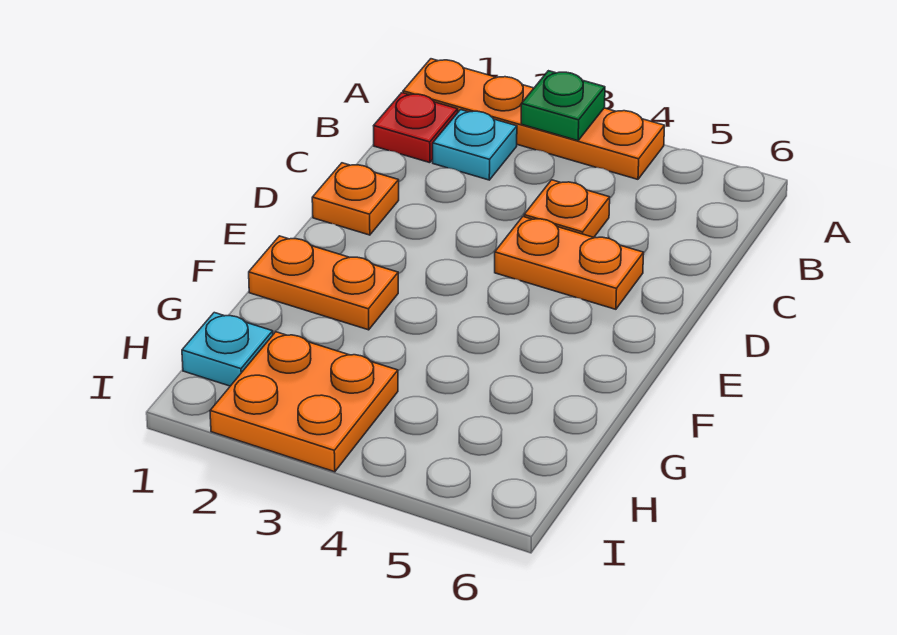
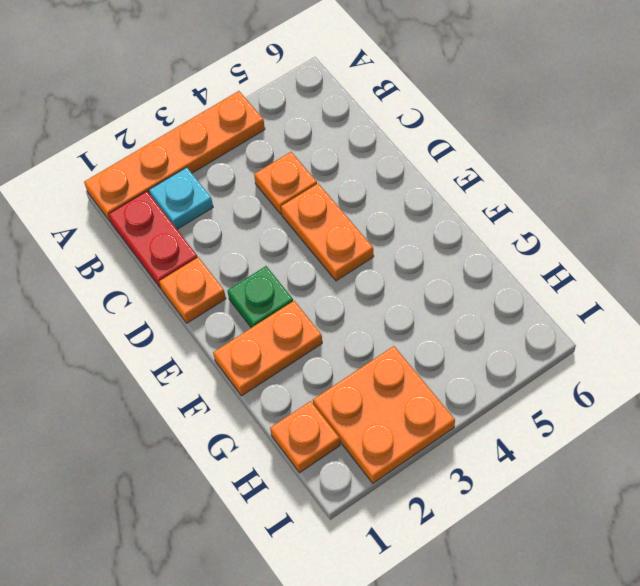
green plate A3 level 2 -> green plate E2 level 1
red plate B1 level 1 -> red plate B1:C1 level 1
orange plate D4:D5 level 1 -> orange plate D4:E4 level 1
cyan plate H1 level 1 -> orange plate H1 level 1

